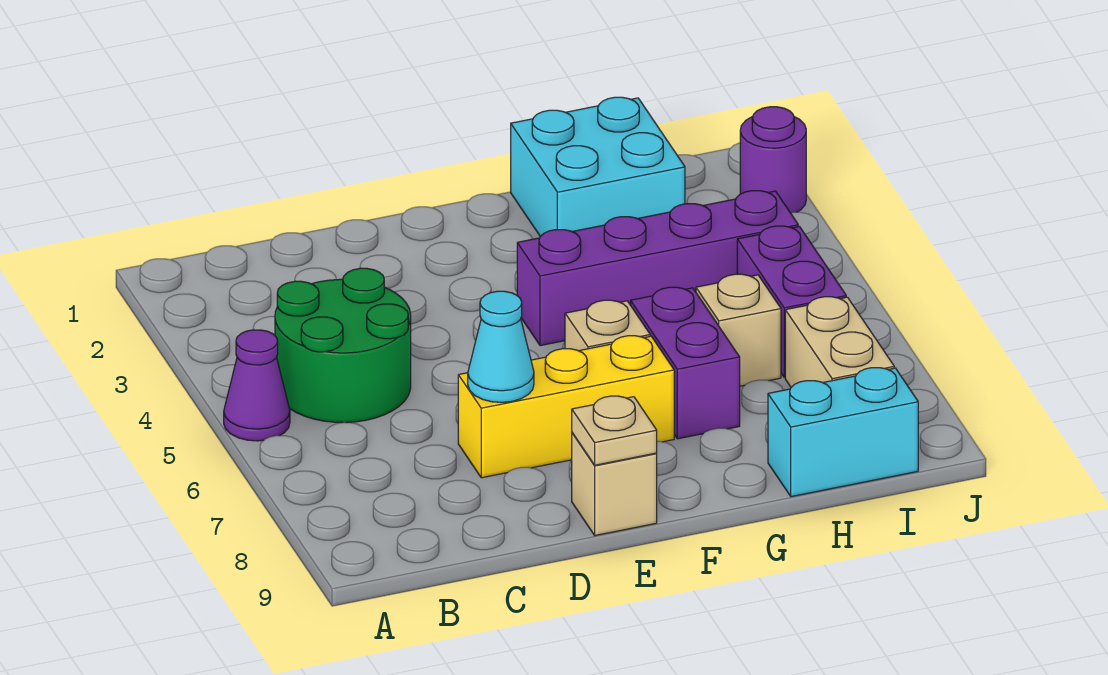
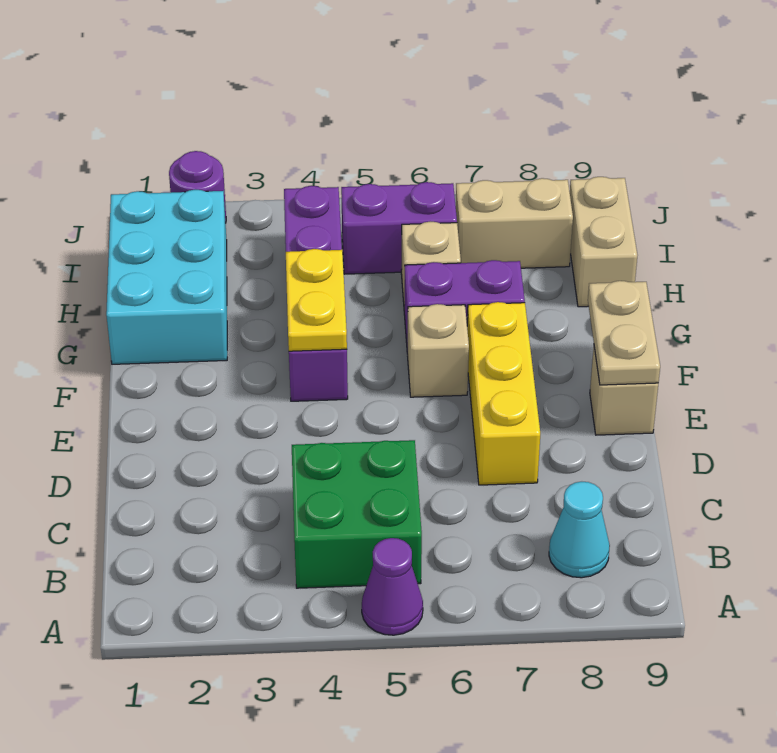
green round brick B4:C5 level 1 -> green brick B4:C5 level 1
cyan cone D7 level 2 -> cyan cone B8 level 1
tan plate E9 level 2 -> tan plate E9:F9 level 2
none -> yellow plate F4:G4 level 2
cyan brick G1:H2 level 1 -> cyan brick G1:I2 level 1
cyan brick H9:I9 level 1 -> tan brick H9:I9 level 1

